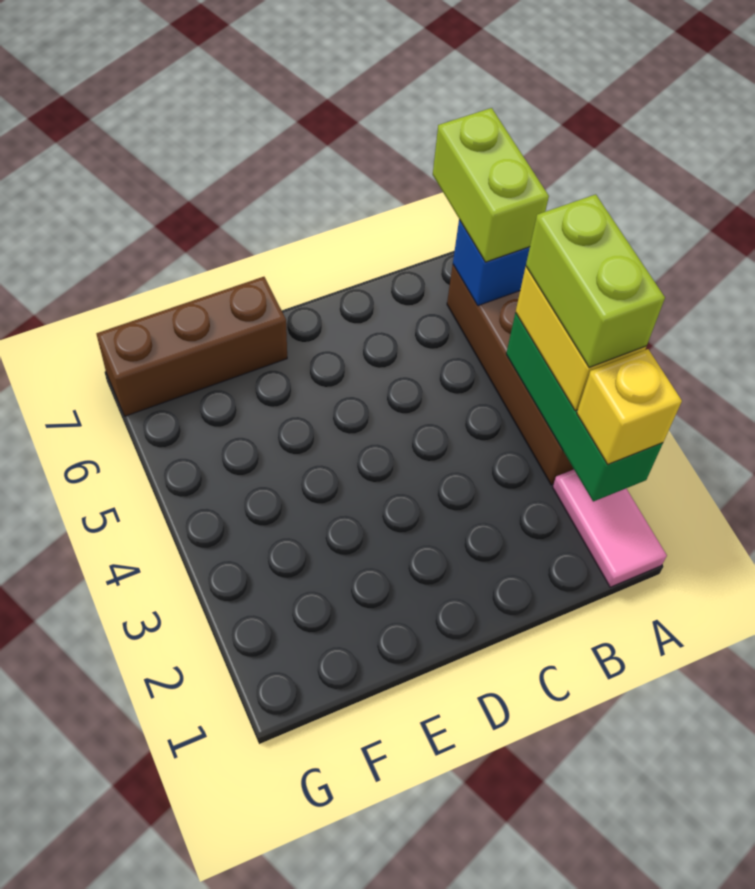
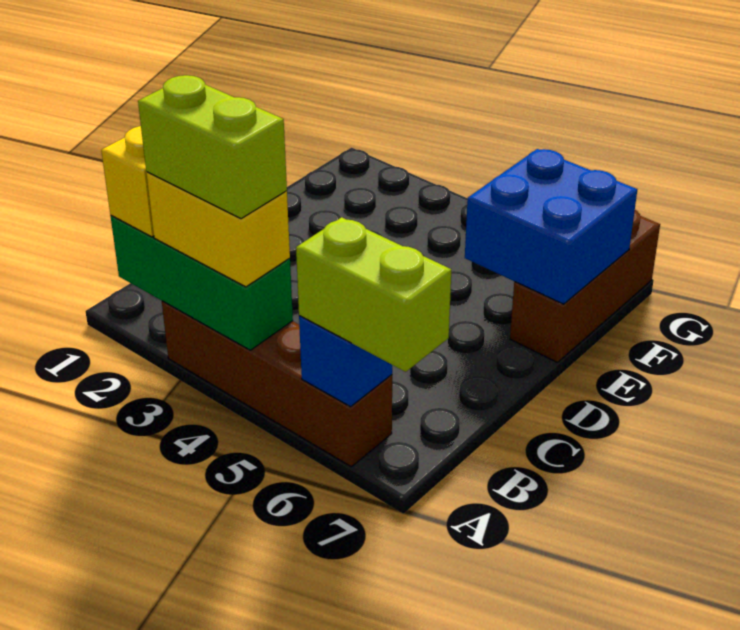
pink tile A1:A2 level 1 -> none
none -> blue brick E6:F7 level 2

